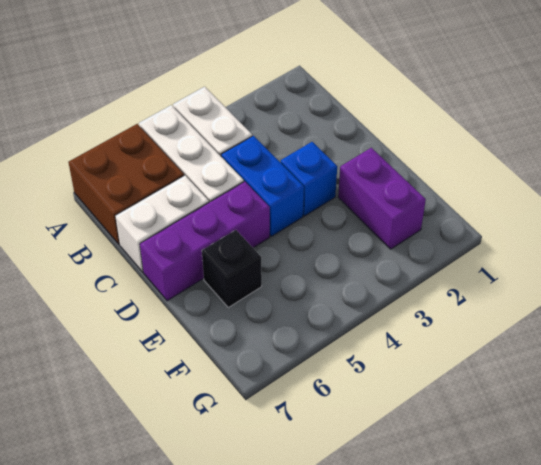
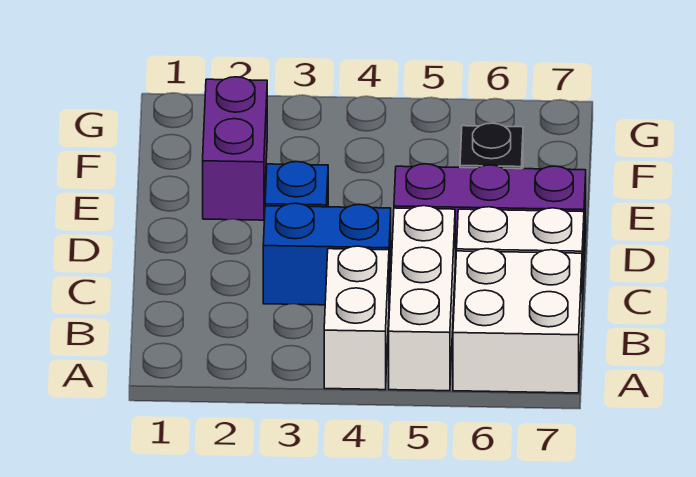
brown brick A6:B7 level 1 -> white brick A6:B7 level 1
blue brick C4:D4 level 1 -> blue brick C3:C4 level 1

